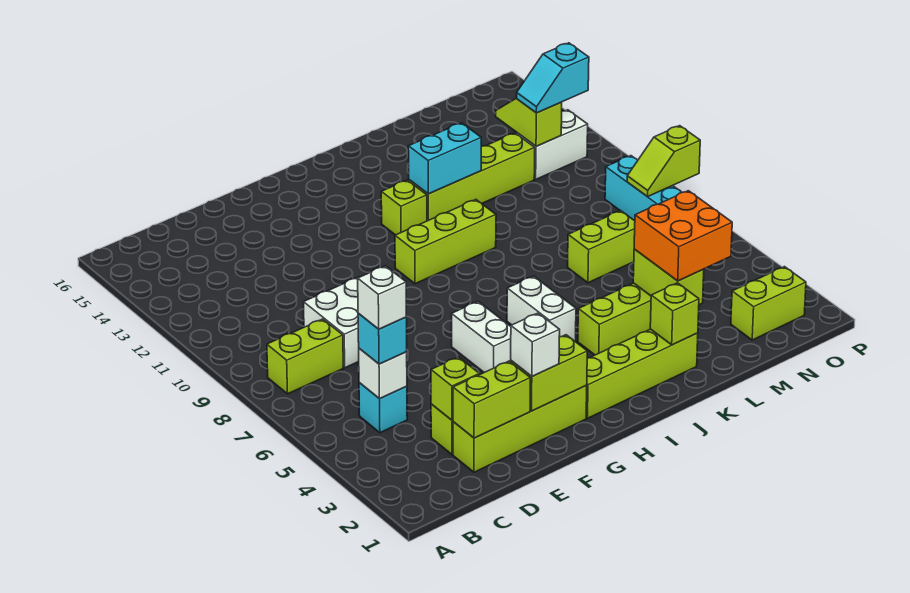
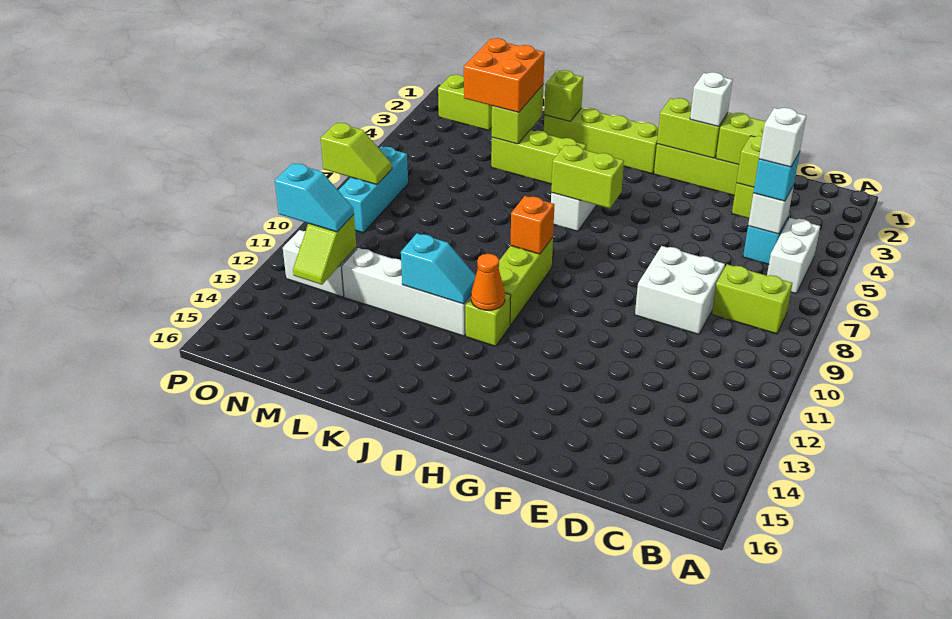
white brick G5:G6 level 1 -> white brick B5:B6 level 1
lime brick H10:J10 level 1 -> lime brick I9:I11 level 1
none -> orange brick I9 level 2
none -> orange cone I12 level 2
lime brick J12:M12 level 1 -> white brick J12:M12 level 1
cyan brick J12:K12 level 2 -> cyan slope J12:K12 level 2 top K
lime brick L7:M7 level 1 -> lime brick H6:I6 level 2

